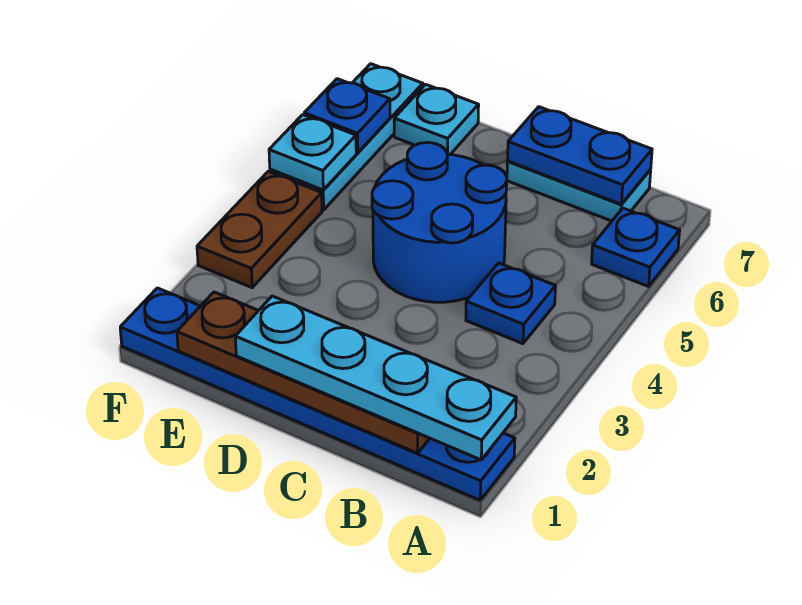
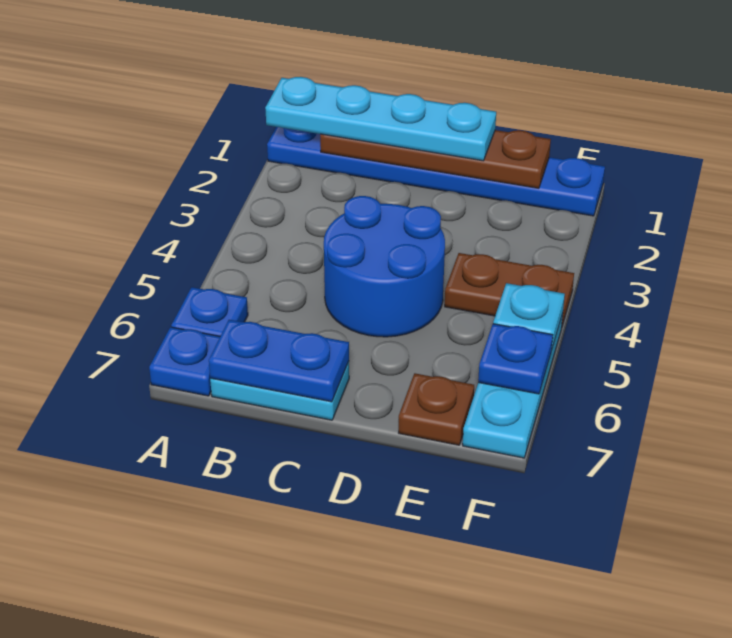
blue plate B4 level 1 -> blue plate A7 level 1
cyan plate E7 level 1 -> brown plate E7 level 1
brown plate F3:F4 level 1 -> brown plate E4:F4 level 1

